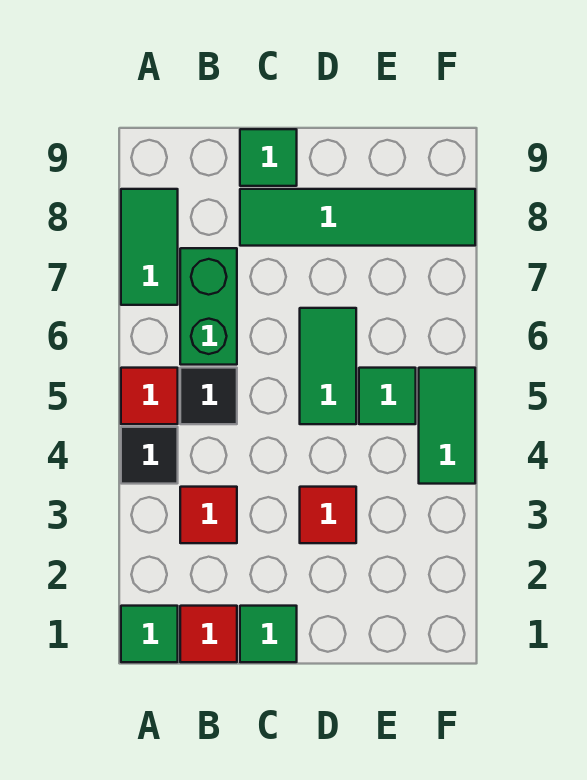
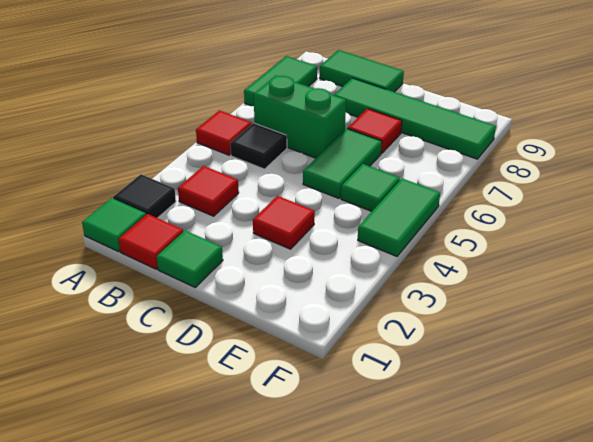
black tile A4 level 1 -> black tile A2 level 1
green brick B6:B7 level 1 -> green brick B6:C6 level 1
green tile C9 level 1 -> green tile B9:C9 level 1
none -> red tile D7 level 1

